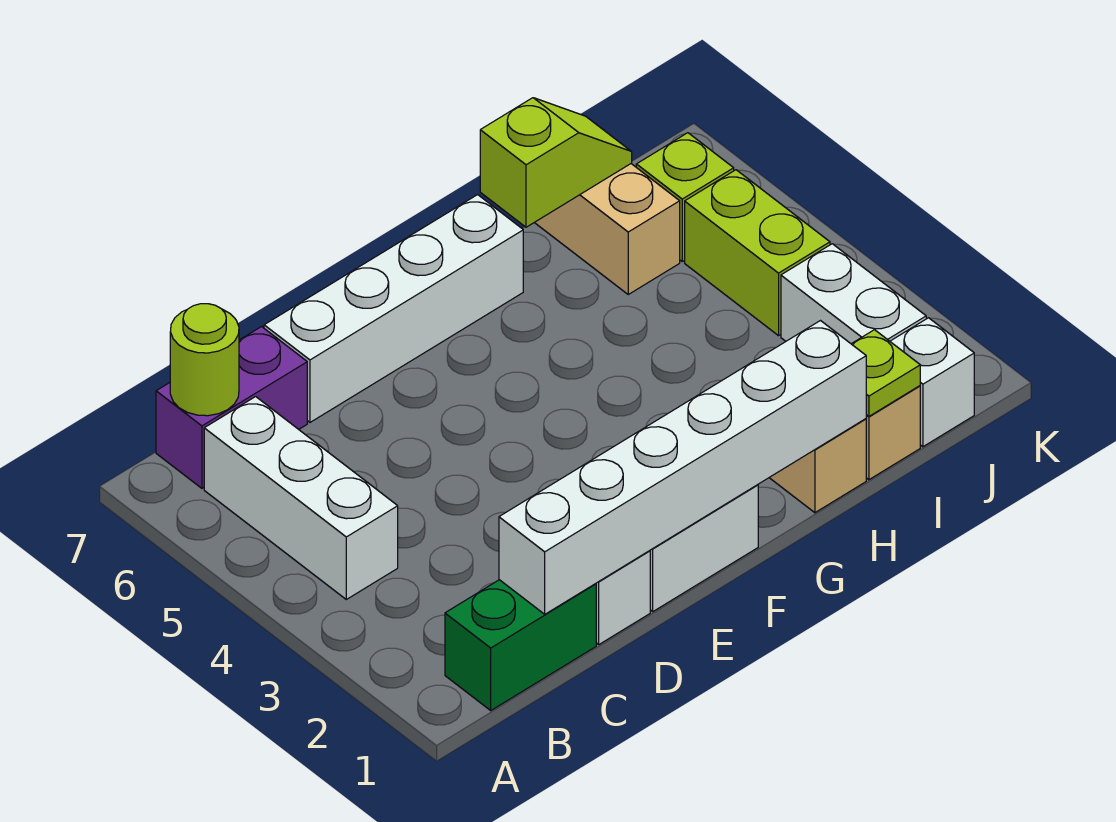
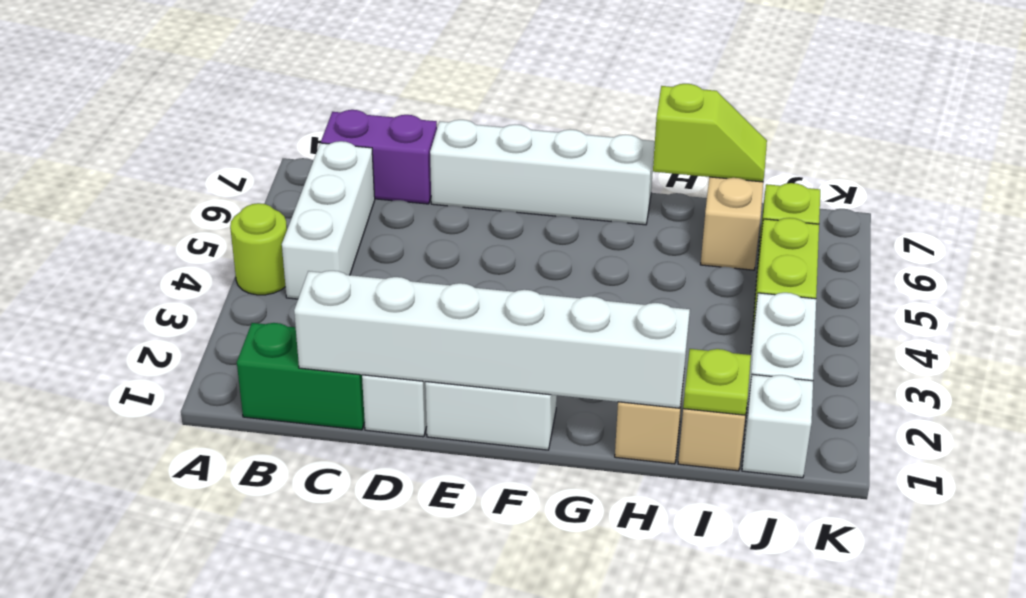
lime round brick B7 level 2 -> lime round brick A4 level 1

